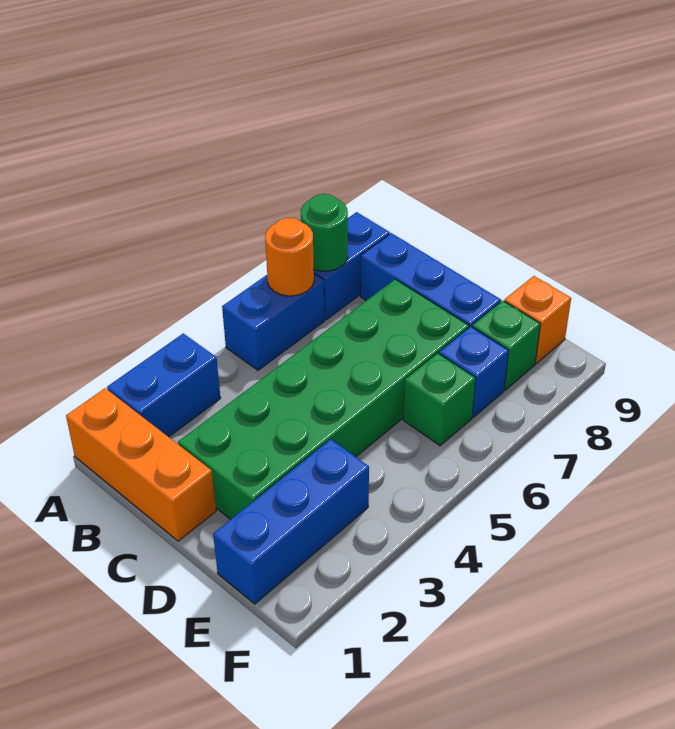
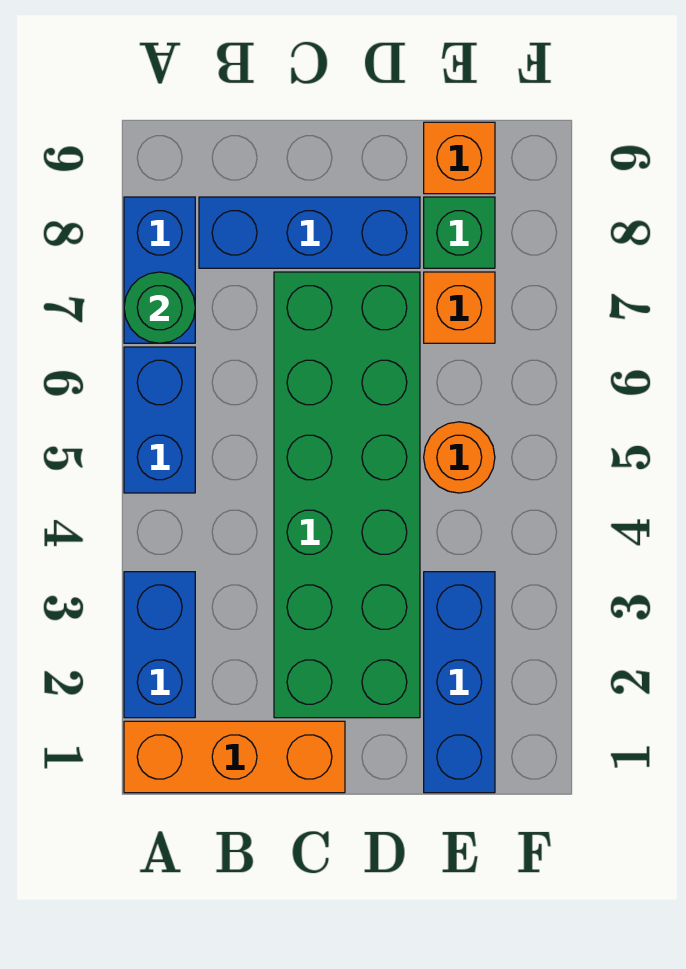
orange round brick A6 level 2 -> orange round brick E5 level 1
green brick E6 level 1 -> none
blue brick E7 level 1 -> orange brick E7 level 1

